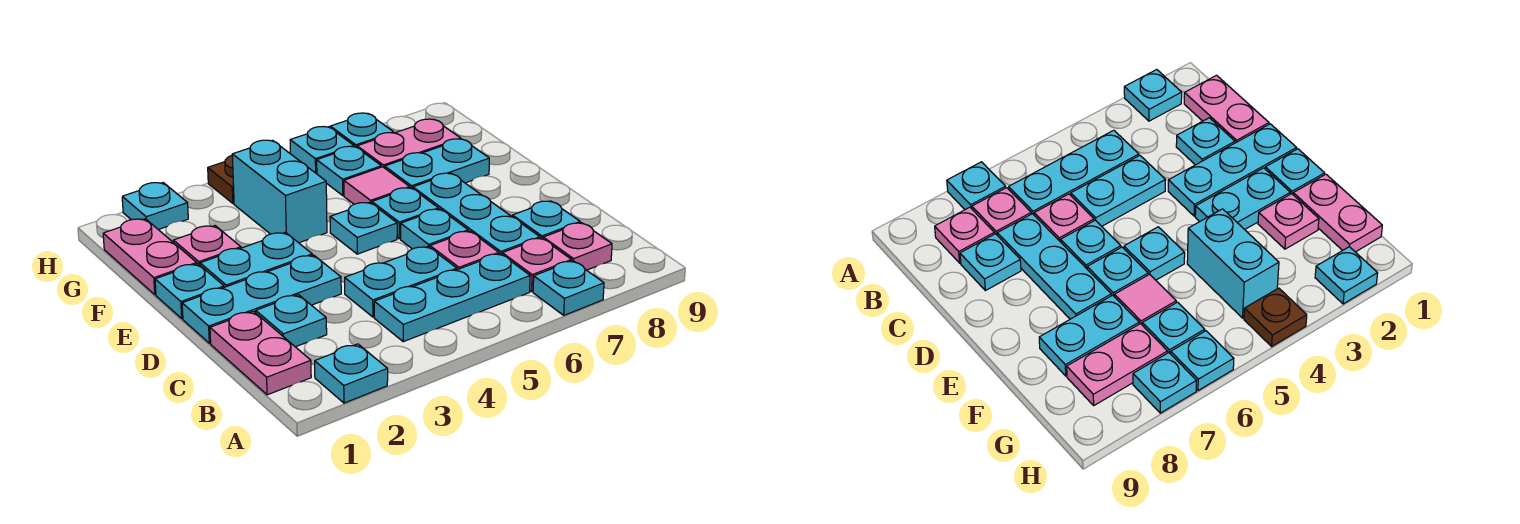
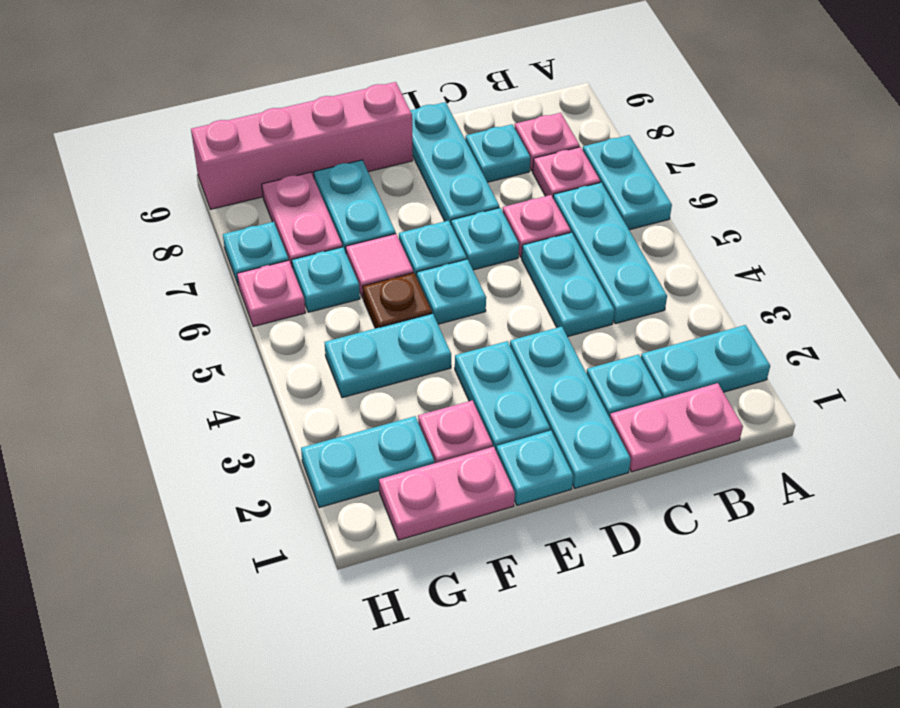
cyan plate A2 level 1 -> cyan plate A2:B2 level 1
cyan plate A7 level 1 -> cyan plate A6:A7 level 1
cyan plate C7:E7 level 1 -> cyan plate D7:D9 level 1
none -> pink brick E9:H9 level 1
cyan brick F4:G4 level 1 -> cyan plate F4:G4 level 1
cyan plate H2 level 1 -> cyan plate G2:H2 level 1
brown plate H4 level 1 -> brown plate F5 level 1
cyan plate H6 level 1 -> pink plate H6 level 1

